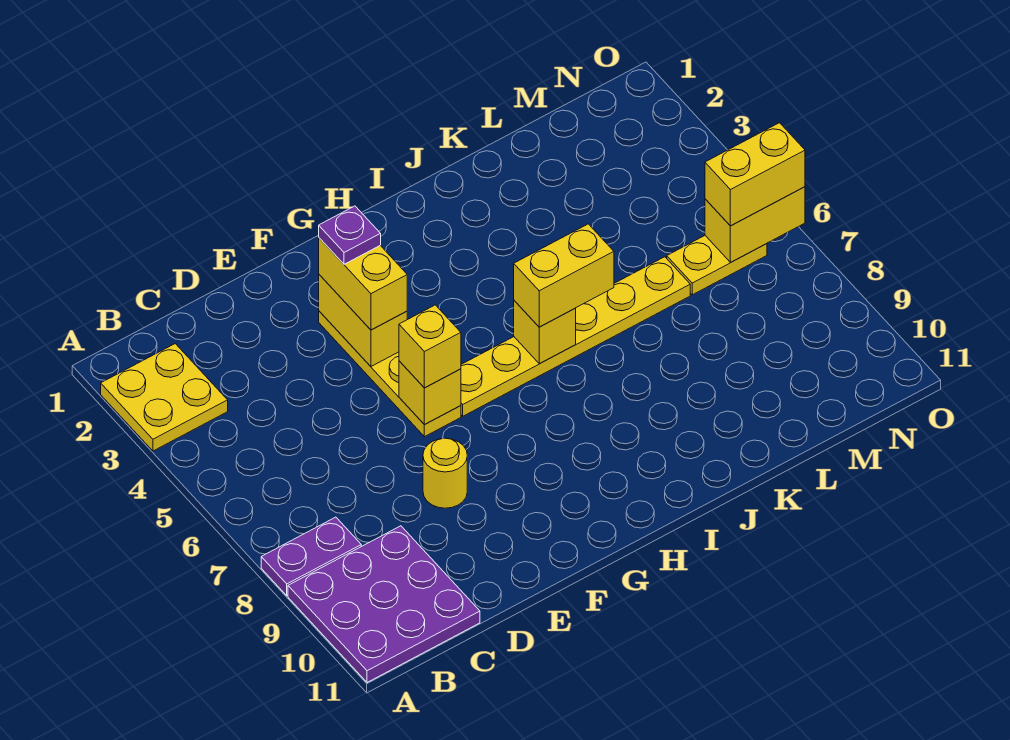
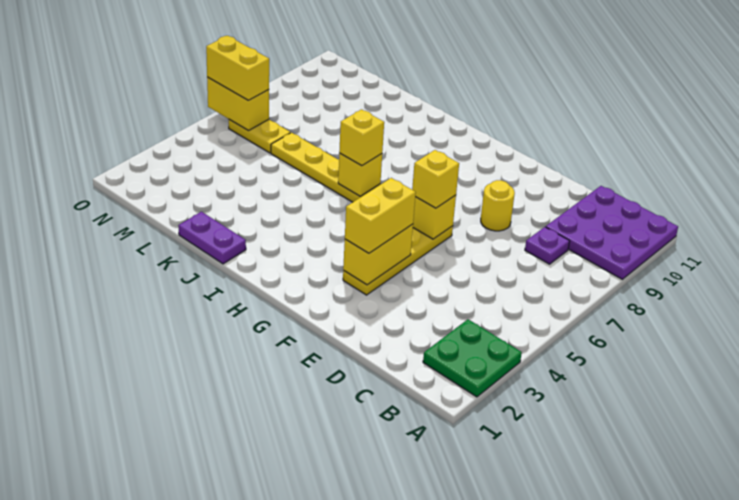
yellow plate A2:B3 level 1 -> green plate A2:B3 level 1
purple plate A8:B8 level 1 -> purple plate J1:K1 level 1
purple plate F3 level 4 -> purple plate C8 level 1
yellow brick I6:J6 level 3 -> yellow brick I6 level 3

